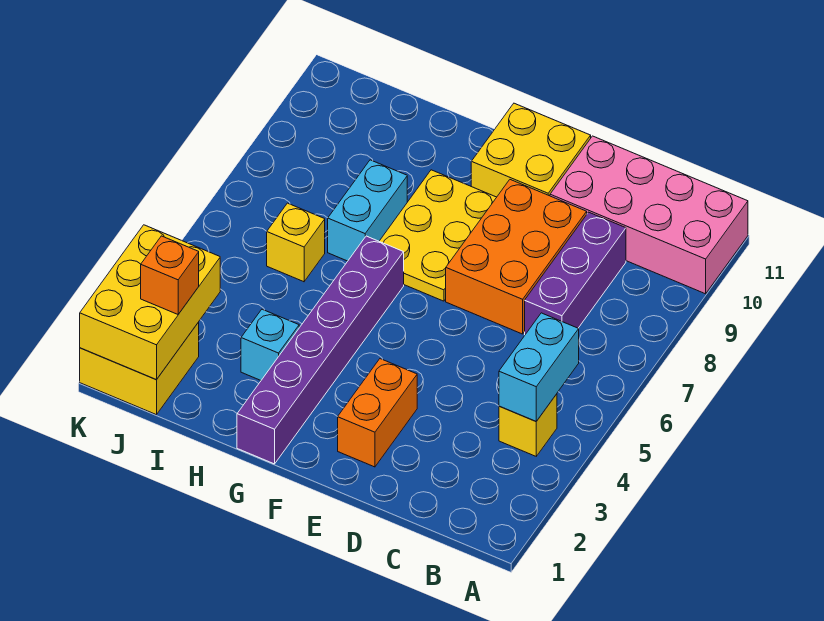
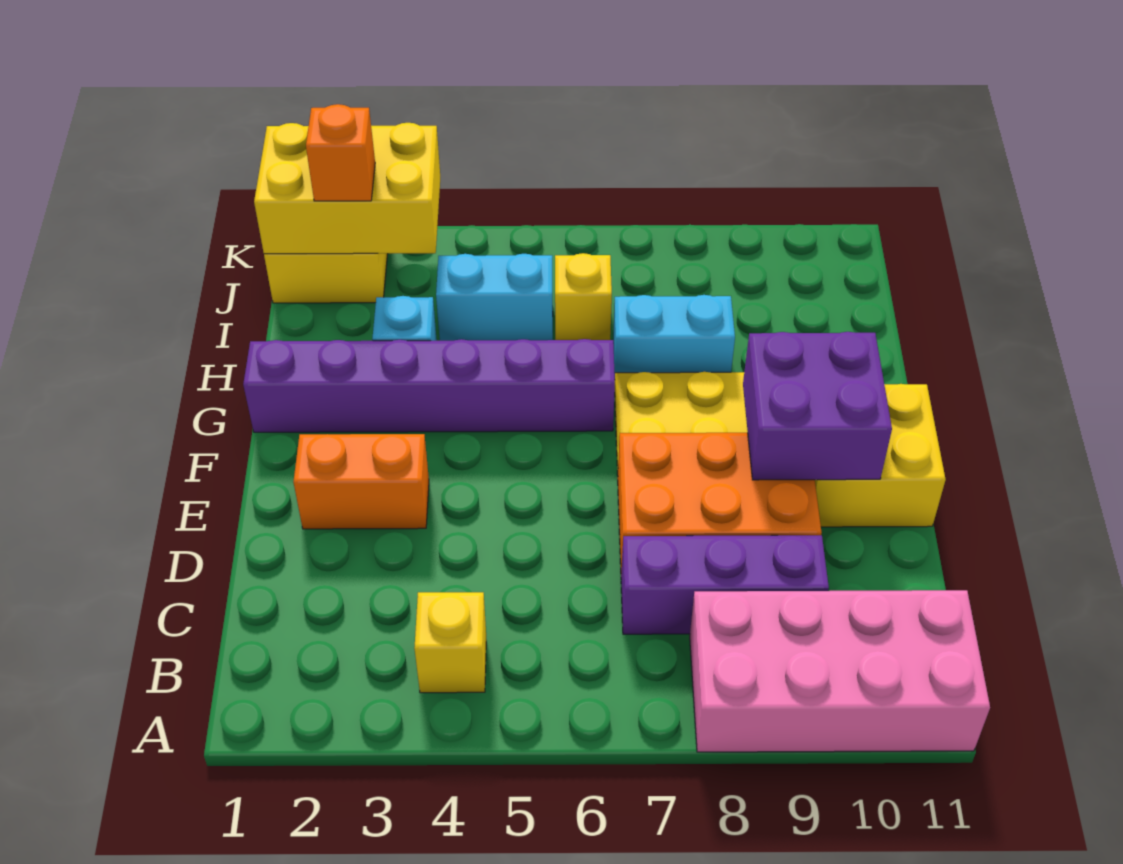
pink brick A10:D11 level 1 -> pink brick A8:B11 level 1
cyan brick B4:B5 level 2 -> cyan brick I4:I5 level 1
none -> purple brick E9:F10 level 2

